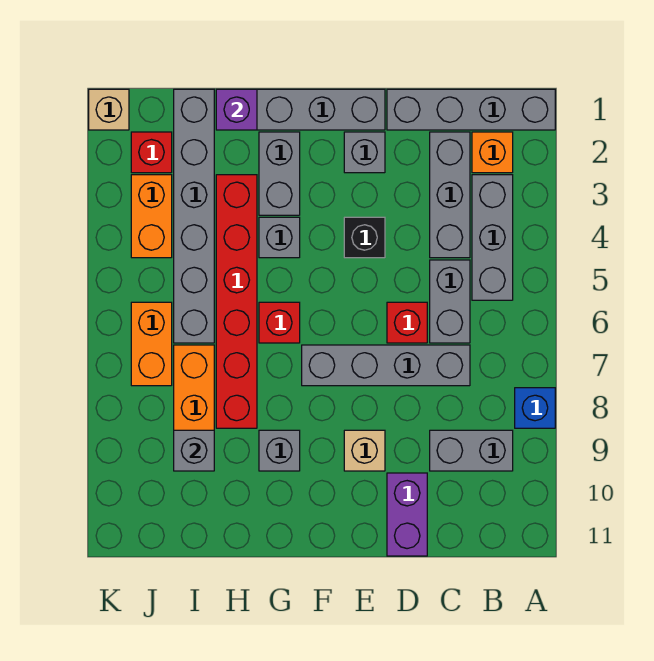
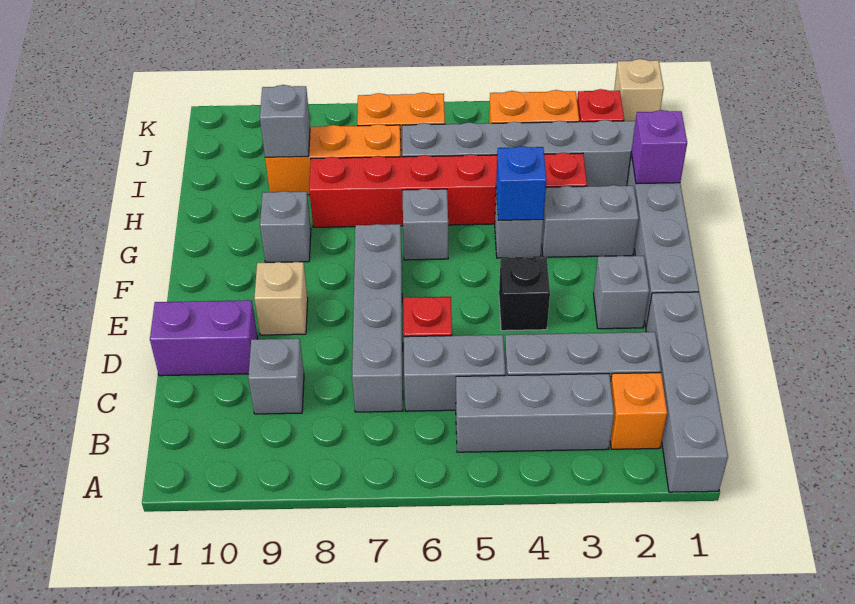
blue brick A8 level 1 -> blue brick G4 level 2
grey brick B9:C9 level 1 -> grey brick C9 level 1
red brick G6 level 1 -> grey brick G6 level 1

